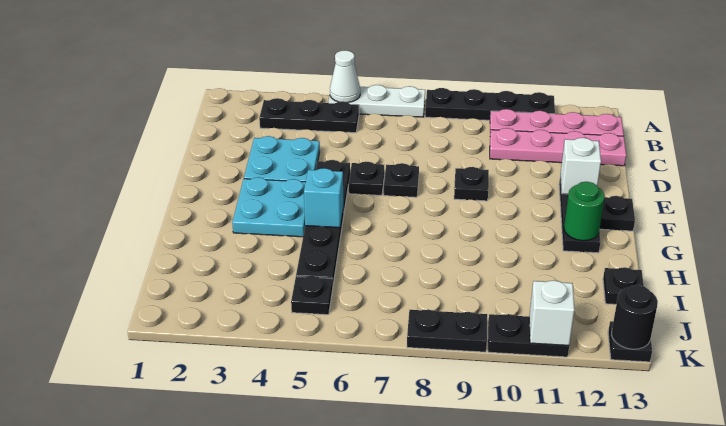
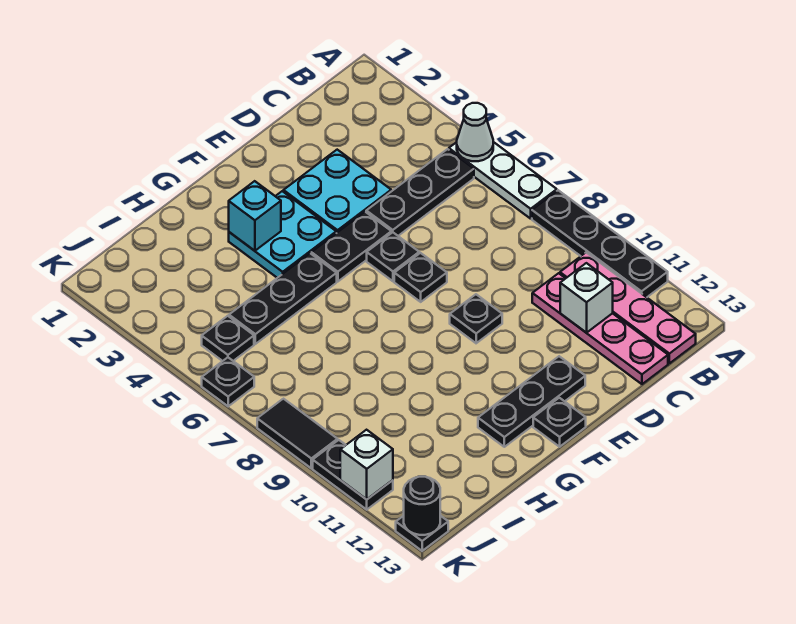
black plate B3:B5 level 1 -> black plate B5:D5 level 1
white brick E12 level 2 -> white brick C11 level 2
cyan brick G5 level 2 -> cyan brick G3 level 2
green round brick G12 level 2 -> none
black plate I13 level 1 -> black plate K6 level 1
black plate K8:K9 level 1 -> black tile K8:K9 level 1

